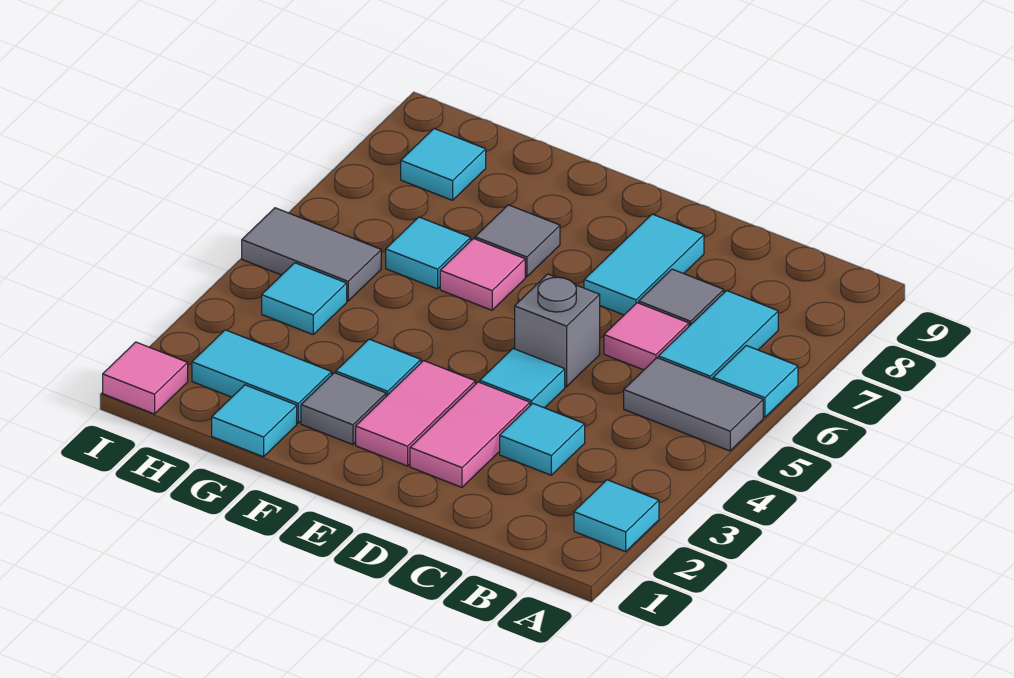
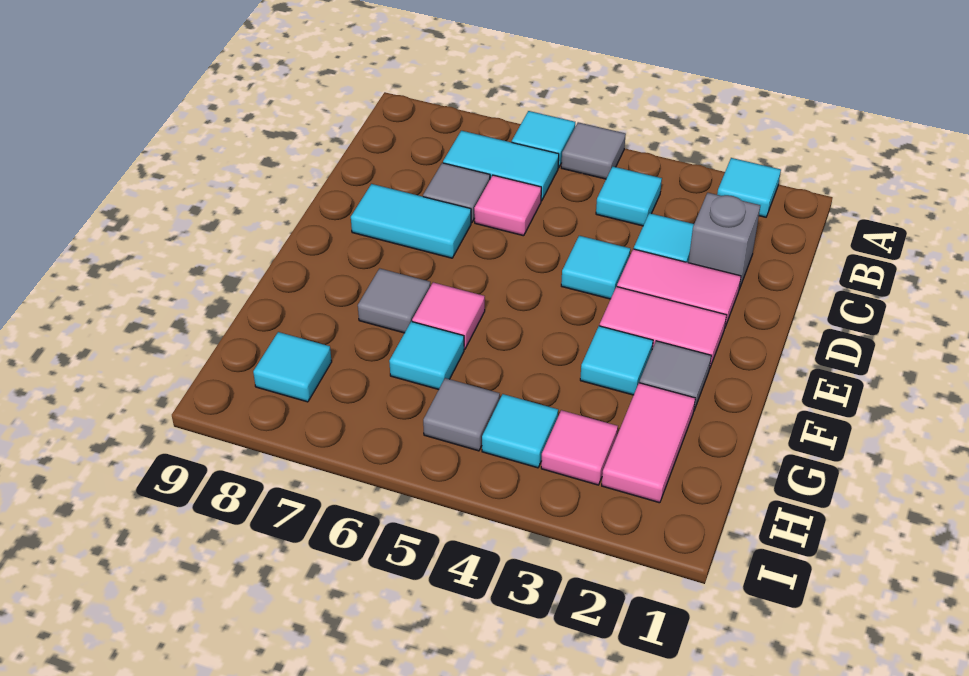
grey tile A5:B5 level 1 -> grey tile A5 level 1
grey brick D5 level 1 -> grey brick C2 level 1
cyan tile G1 level 1 -> cyan tile B4 level 1
cyan tile G2:H2 level 1 -> pink tile G2:H2 level 1
grey tile H5:I5 level 1 -> grey tile H5 level 1
pink tile I1 level 1 -> pink tile H3 level 1

